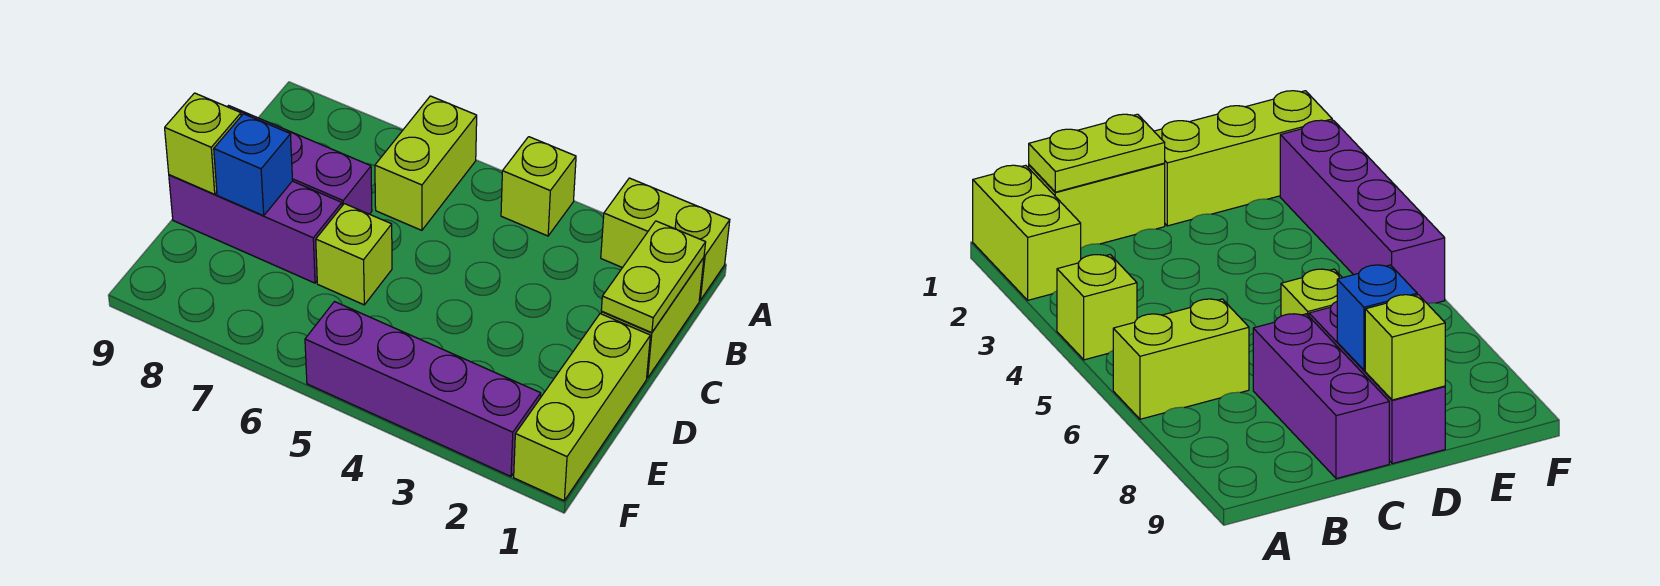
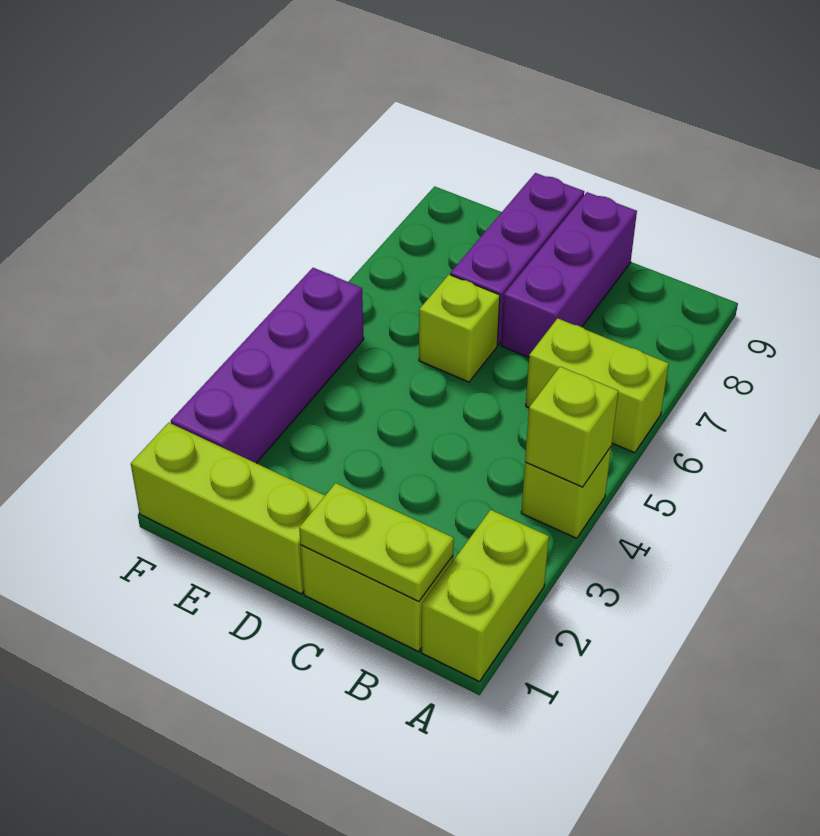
blue brick D8 level 2 -> none
lime brick D9 level 2 -> lime brick A4 level 2

